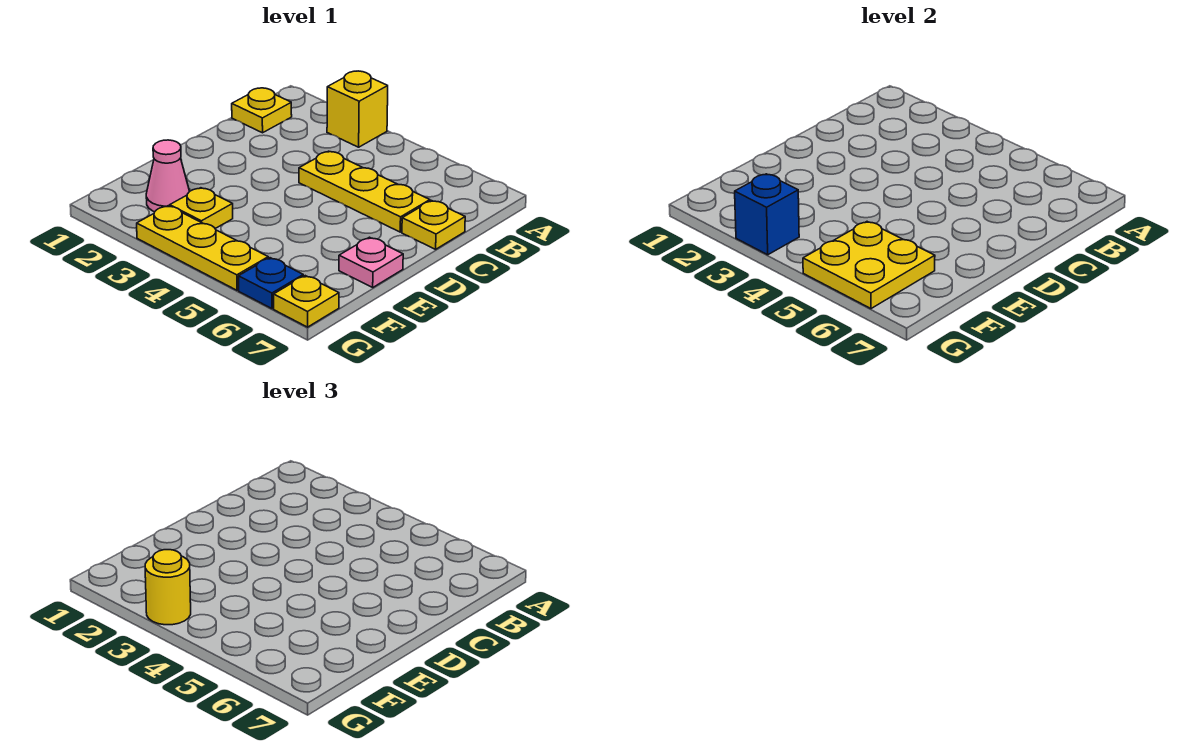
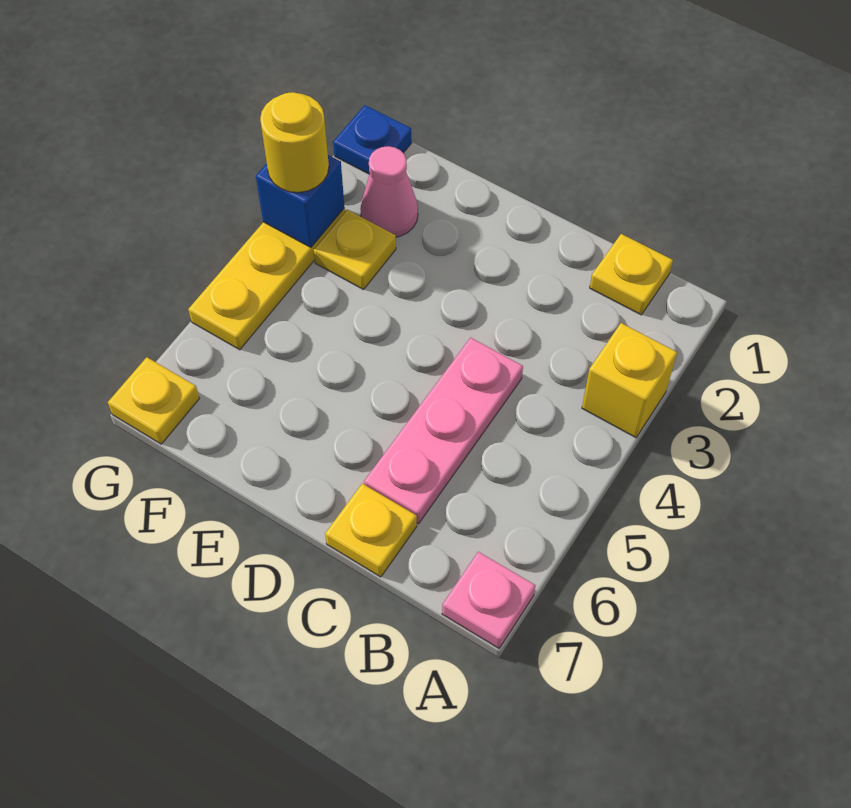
yellow plate C4:C6 level 1 -> pink plate C4:C6 level 1
pink plate E7 level 1 -> pink plate A7 level 1
yellow plate F5:G6 level 2 -> none
blue plate G6 level 1 -> blue plate G1 level 1

